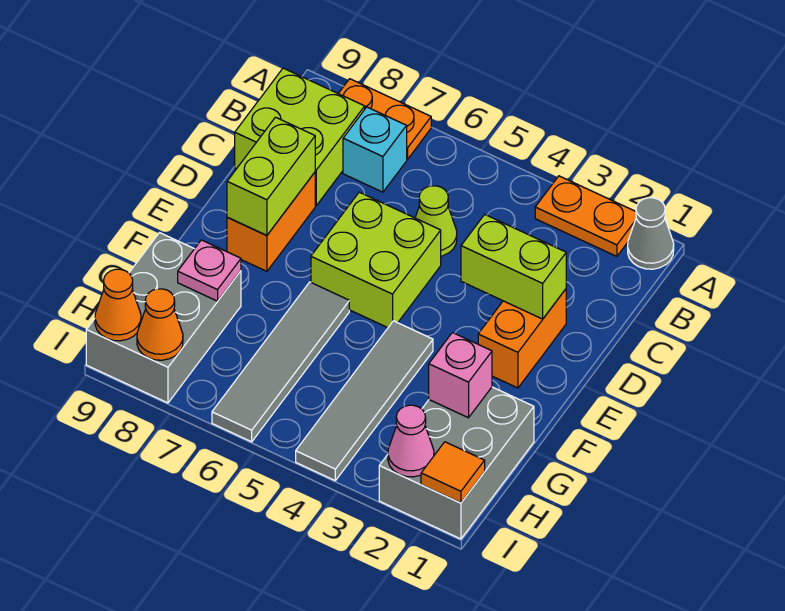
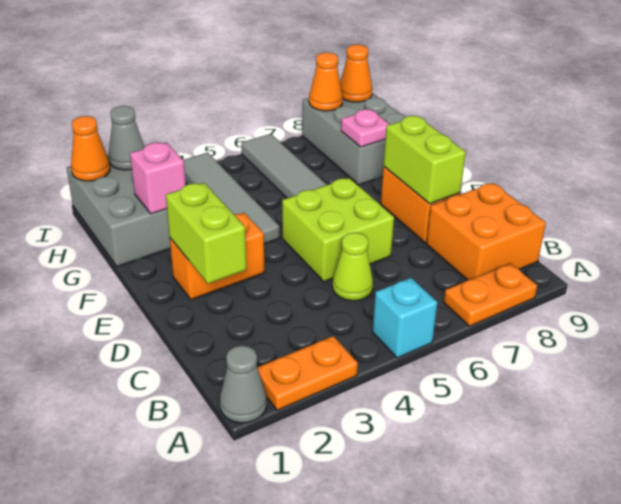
cyan brick B7 level 1 -> cyan brick A5 level 1
lime brick B8:C9 level 1 -> orange brick B8:C9 level 1
orange brick D2:E2 level 1 -> orange brick E2:E3 level 1
lime brick D2:D3 level 2 -> lime brick D2:E2 level 2
orange tile I1 level 2 -> orange cone I1 level 2
pink cone I2 level 2 -> grey cone I2 level 2

